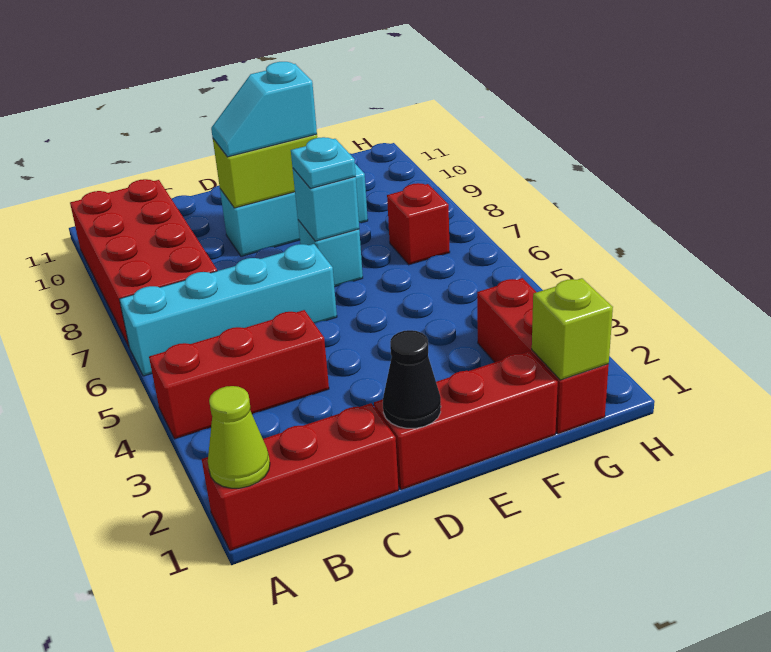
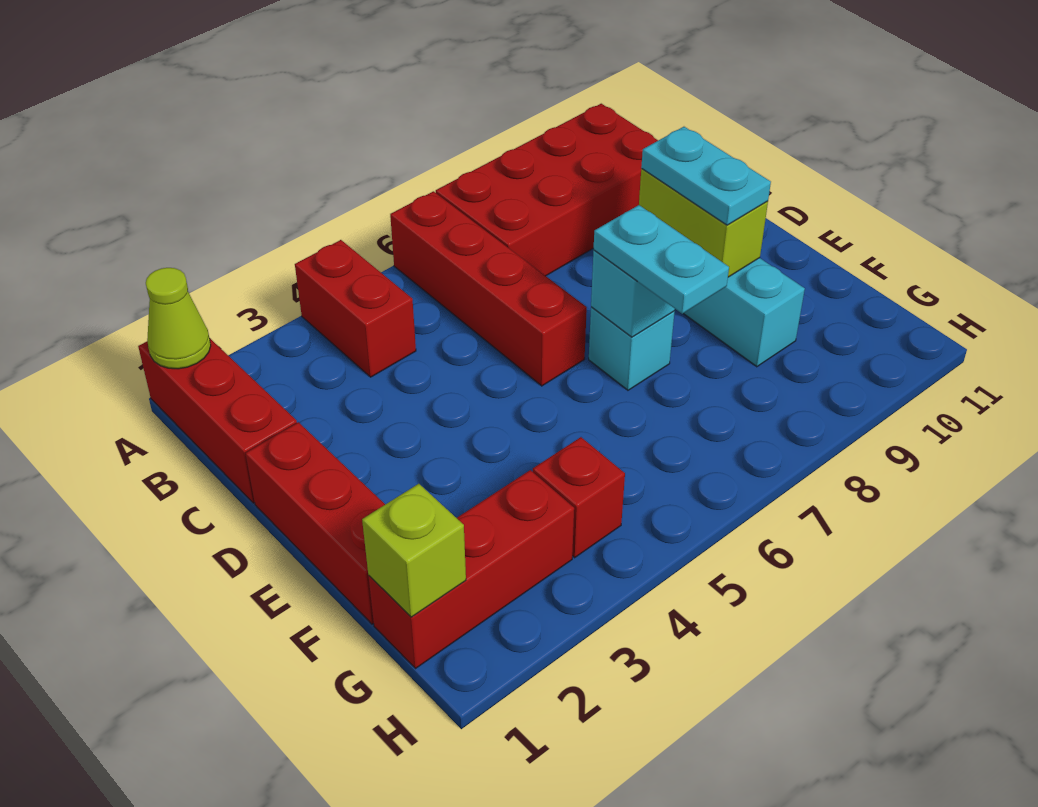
red brick A4:C4 level 1 -> red brick A4:B4 level 1
cyan brick A6:D6 level 1 -> red brick A6:D6 level 1
black cone D1 level 2 -> none
cyan slope D9:E9 level 3 top E -> cyan plate D9:E9 level 3
cyan plate E7 level 3 -> cyan plate E7:F7 level 3
red brick G7 level 1 -> red brick G4 level 1

